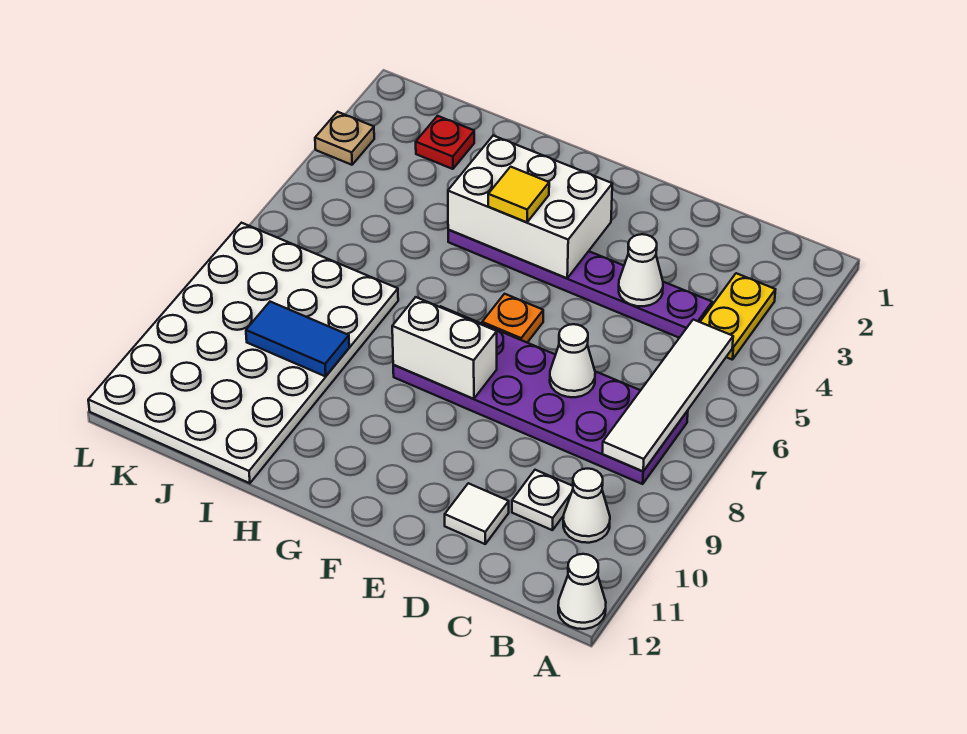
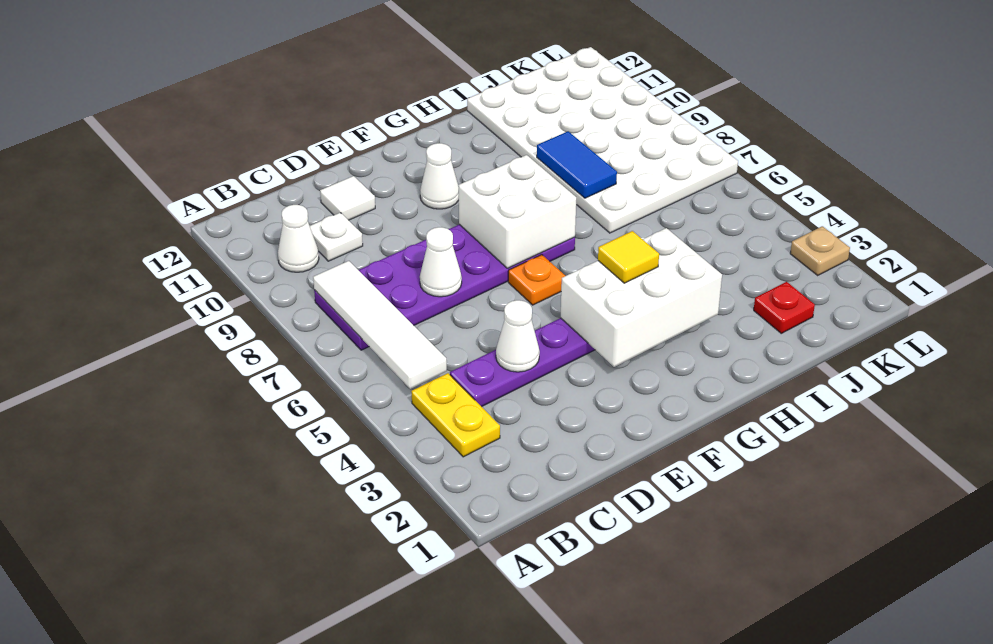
white cone A12 level 1 -> white cone F10 level 1
white brick F8:G8 level 2 -> white brick F7:G8 level 2
blue tile I9:J9 level 2 -> blue tile I8:I9 level 2

